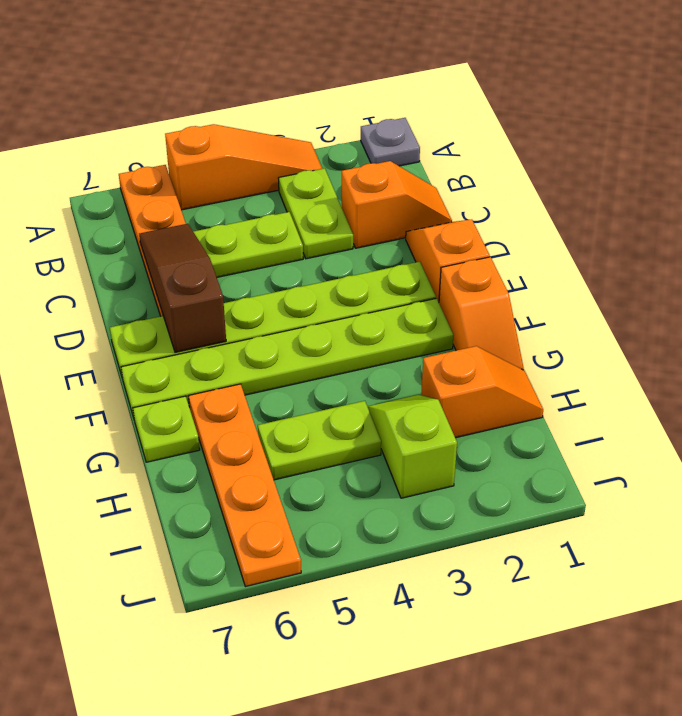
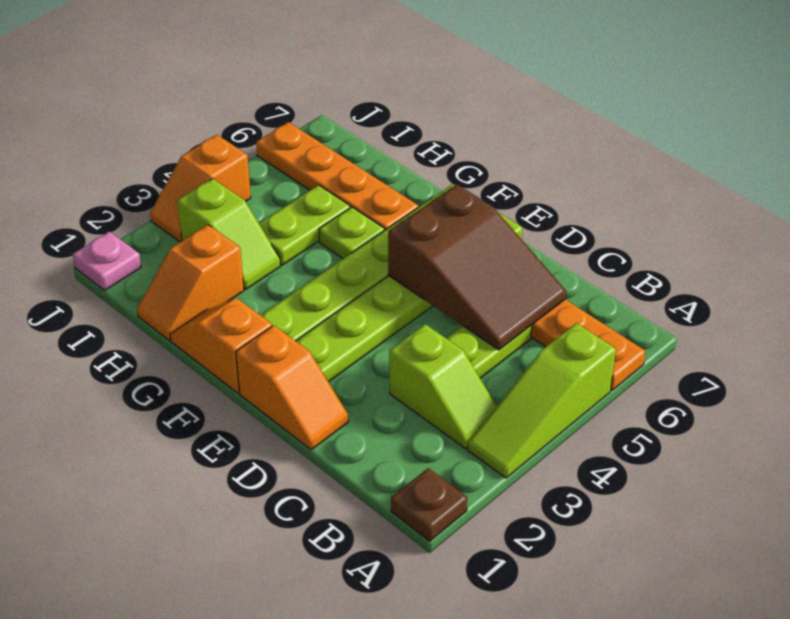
grey plate A1 level 1 -> brown plate A1 level 1
orange slope A3:A5 level 1 top 5 -> lime slope A3:A5 level 1 top 5
lime plate B3:C3 level 1 -> lime slope B3:C3 level 1 top C
orange slope C1:C2 level 1 top 2 -> orange slope J3:J4 level 1 top 4
brown slope C6:E6 level 2 top E -> brown slope C5:E6 level 2 top E
lime plate G7 level 1 -> lime plate G5 level 1
none -> pink plate J1 level 1

